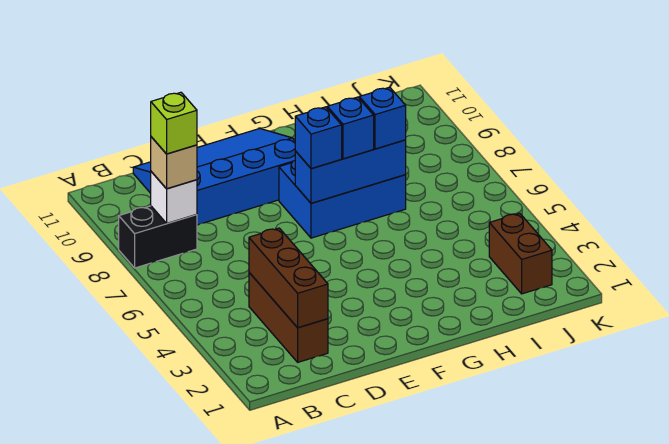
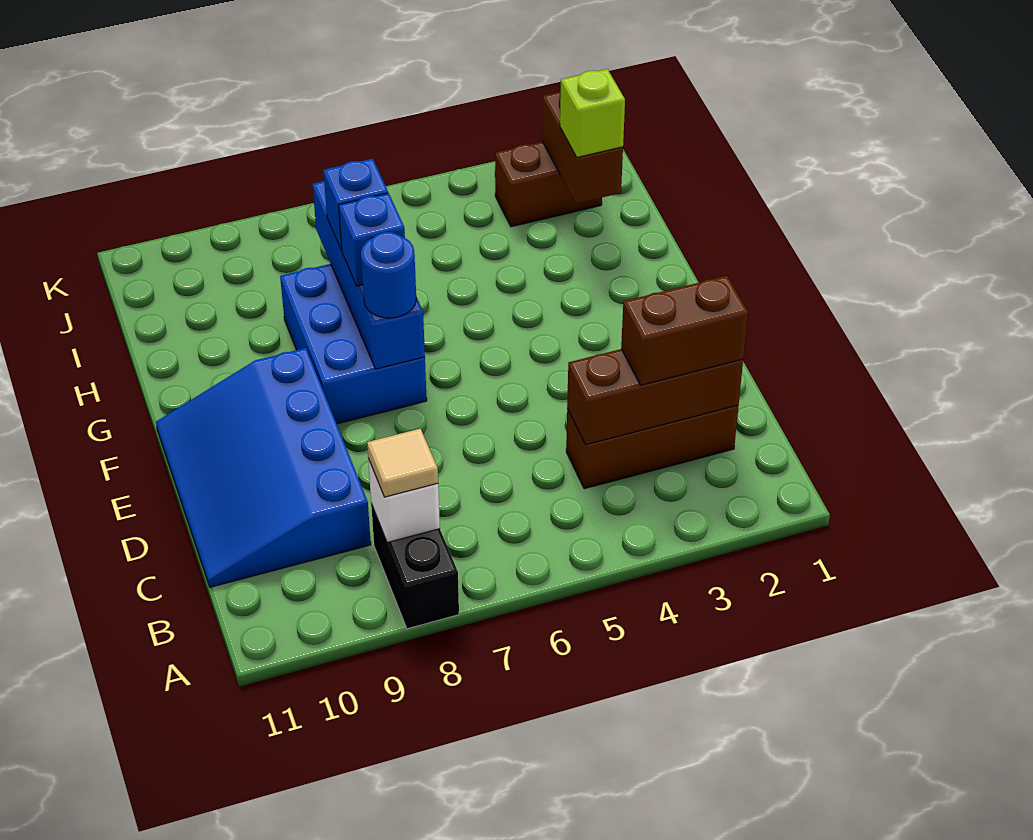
tan brick B8 level 3 -> tan tile B8 level 3
lime brick B8 level 4 -> lime brick I2 level 3
none -> brown brick C2:C3 level 3
blue brick F7:H7 level 2 -> blue brick F7:I7 level 2
blue brick F7 level 3 -> blue round brick F7 level 3
none -> brown brick I2:J2 level 2

